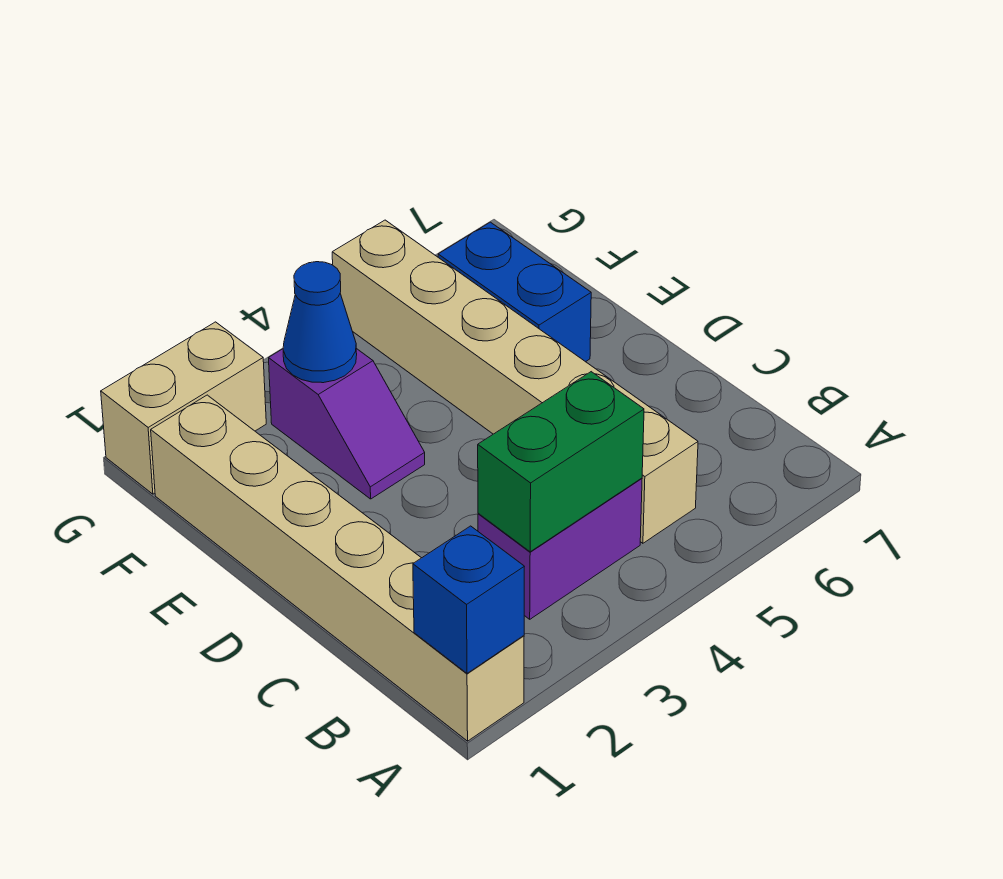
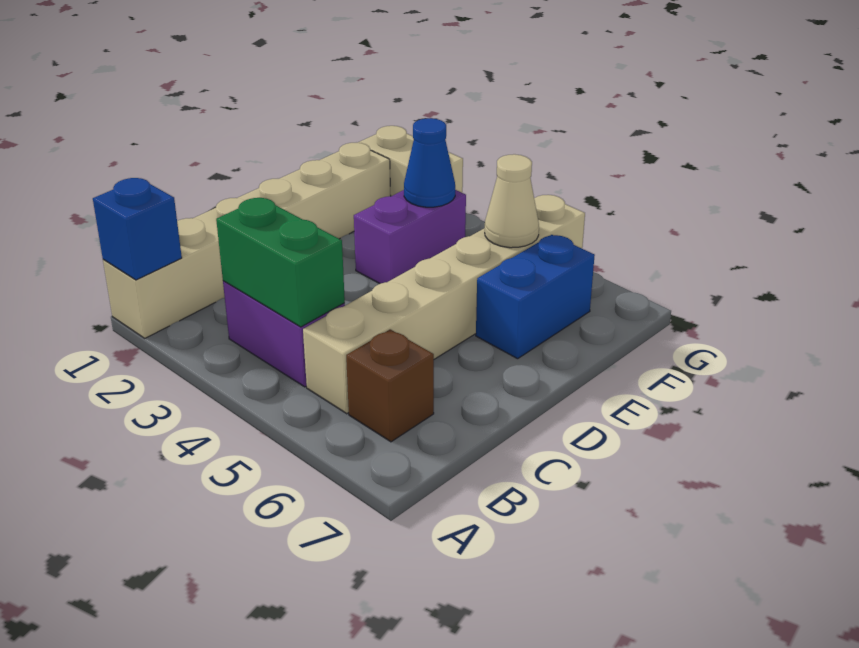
none -> brown brick B6 level 1
purple slope E3:F3 level 1 top F -> purple brick E3:F3 level 1
none -> tan cone F5 level 2

